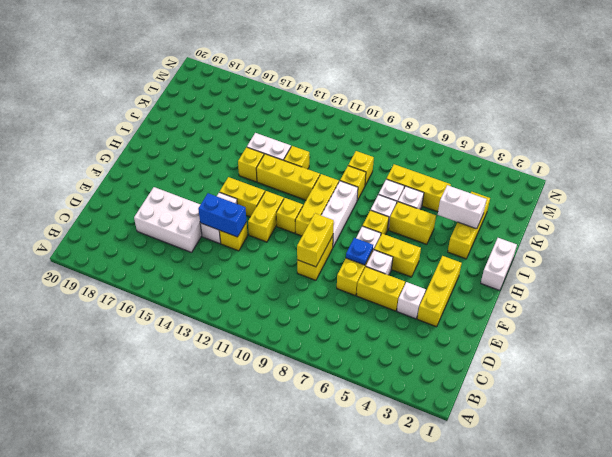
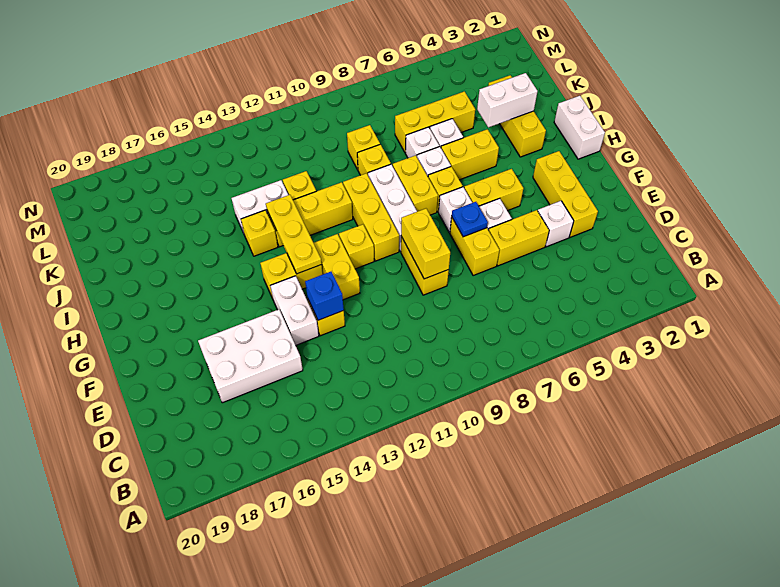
blue brick E13:E14 level 2 -> blue brick E13 level 2
none -> yellow plate G13:I13 level 2
none -> yellow brick H8:I8 level 1

